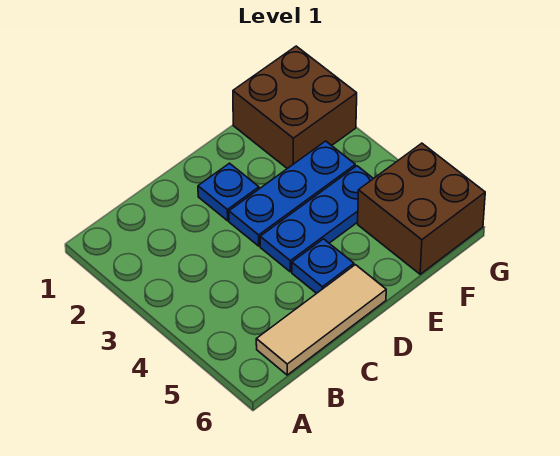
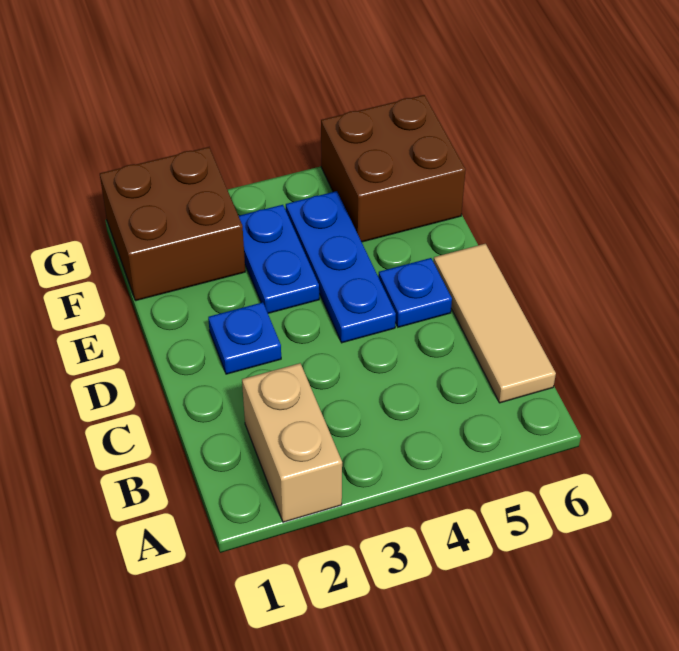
none -> tan brick A2:B2 level 1
blue plate D3:F3 level 1 -> blue plate E3:F3 level 1

